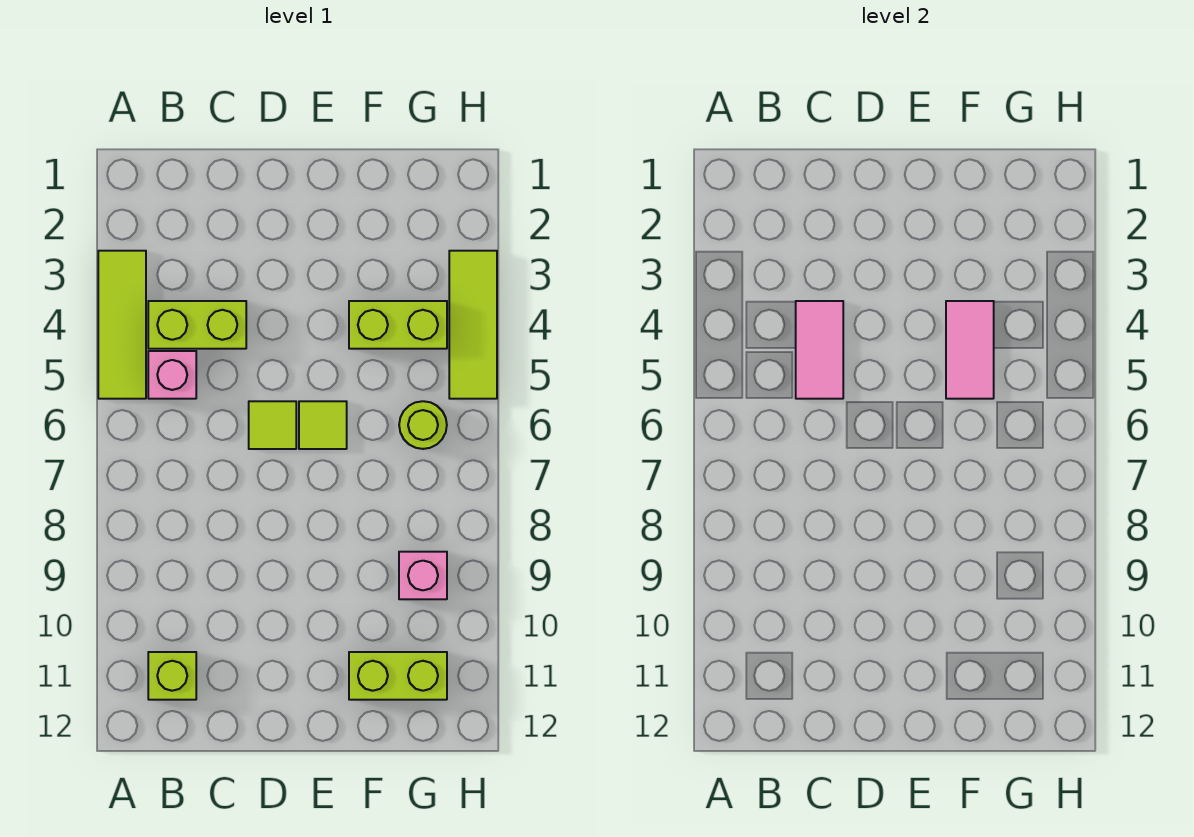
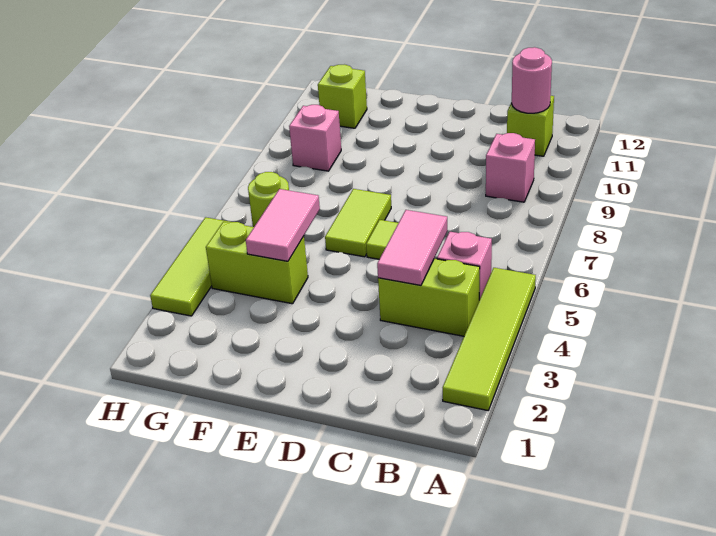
lime tile A3:A5 level 1 -> lime tile A2:A5 level 1
none -> pink brick B9 level 1
none -> pink round brick B11 level 2
lime tile E6 level 1 -> lime tile E6:E7 level 1
lime brick F11:G11 level 1 -> lime brick G11 level 1

